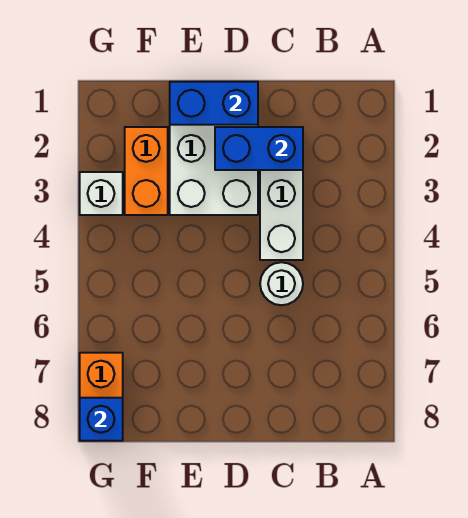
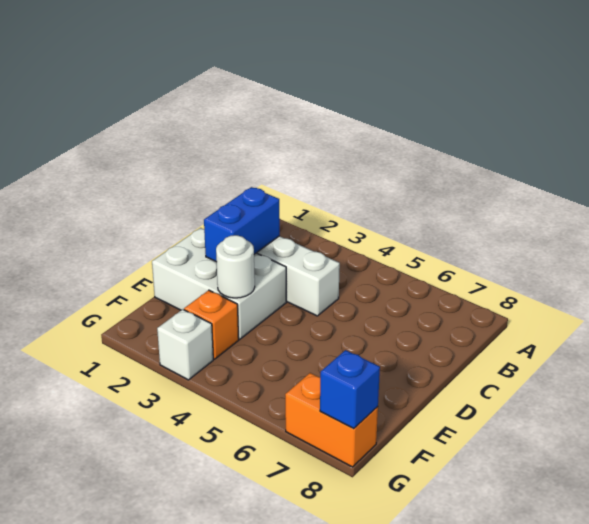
white round brick C5 level 1 -> white round brick E3 level 2
blue brick D1:E1 level 2 -> none
orange brick F2:F3 level 1 -> orange brick F3 level 1

